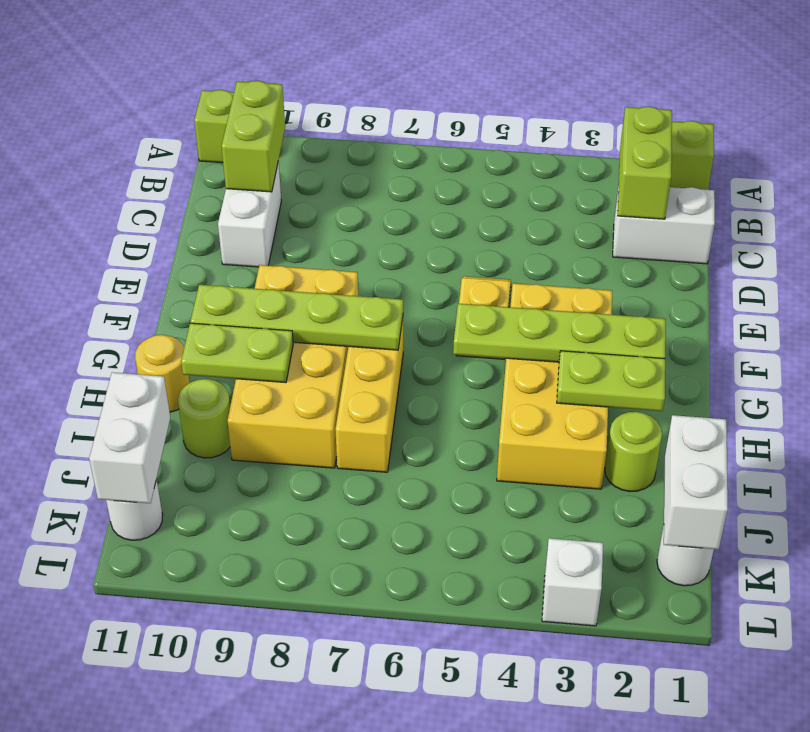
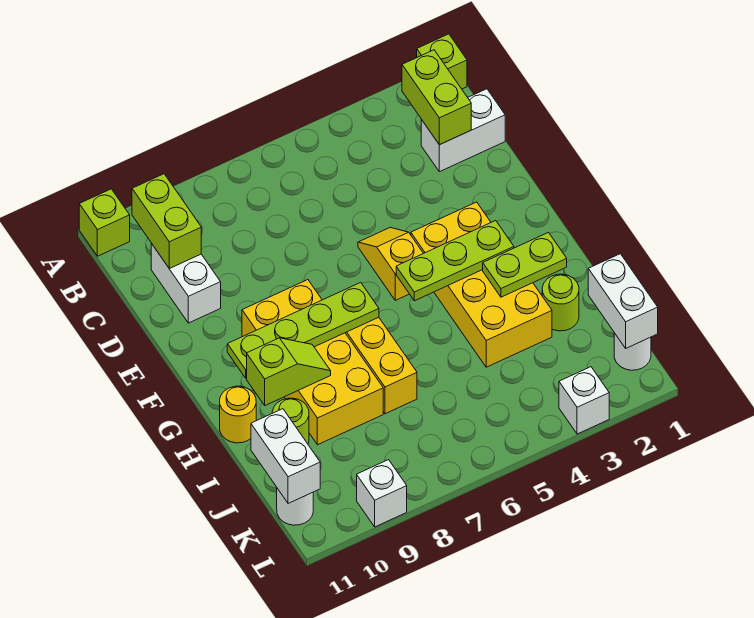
lime plate G2:G5 level 2 -> lime plate G3:G5 level 2
lime plate H9:H10 level 2 -> lime slope H9:H10 level 2 top 10
none -> white brick L9 level 1

